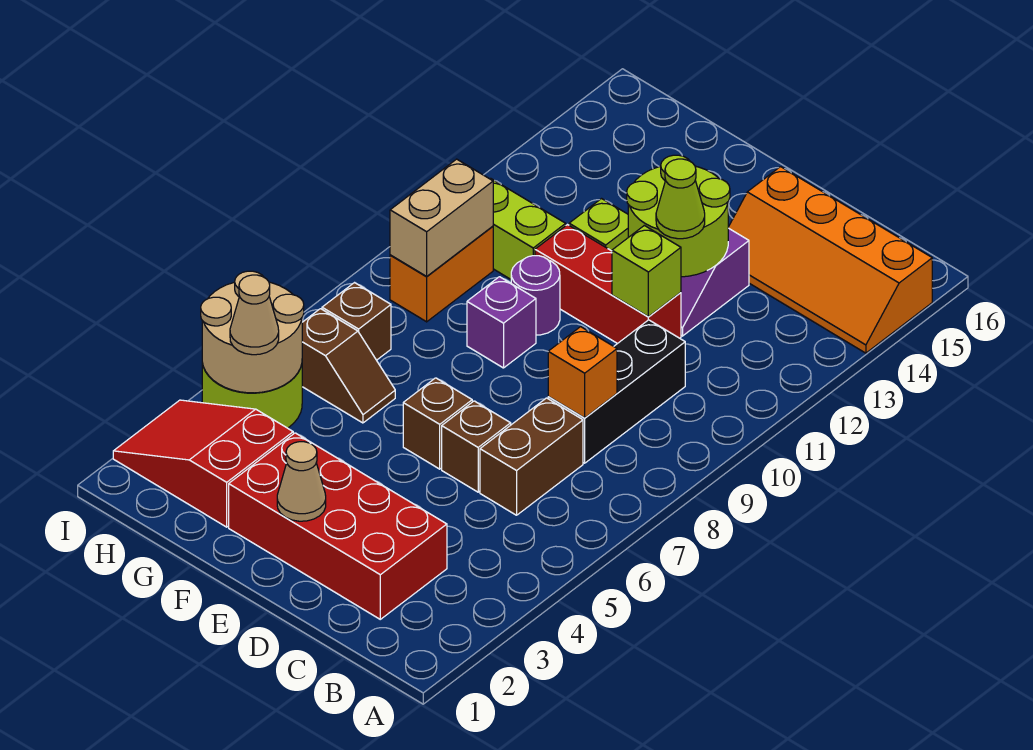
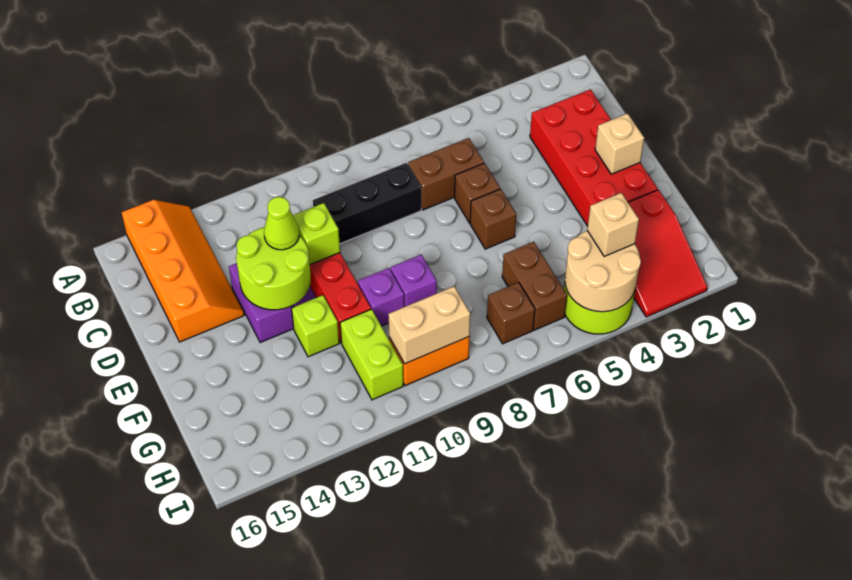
orange brick C8 level 2 -> none
tan cone E2 level 2 -> tan brick E2 level 2
purple round brick F10 level 1 -> purple brick F10 level 1
brown slope G6:H6 level 1 top H -> brown brick G6:H6 level 1
tan cone H4 level 3 -> tan brick H4 level 3

